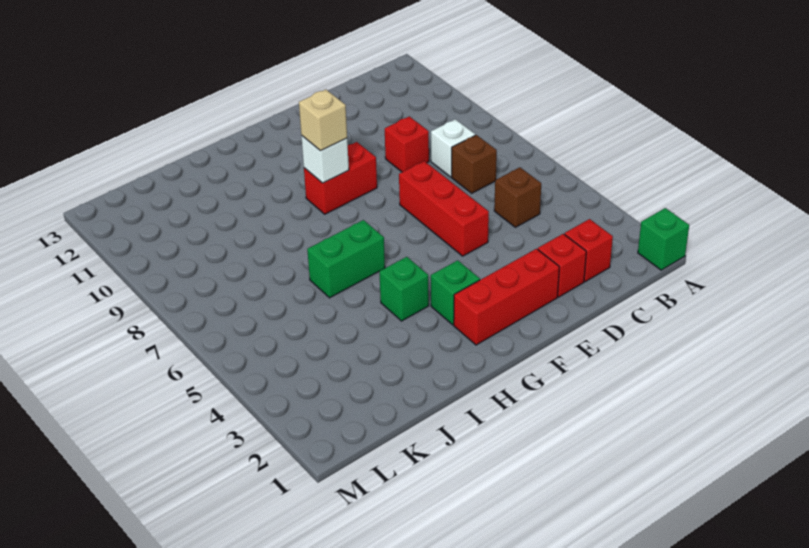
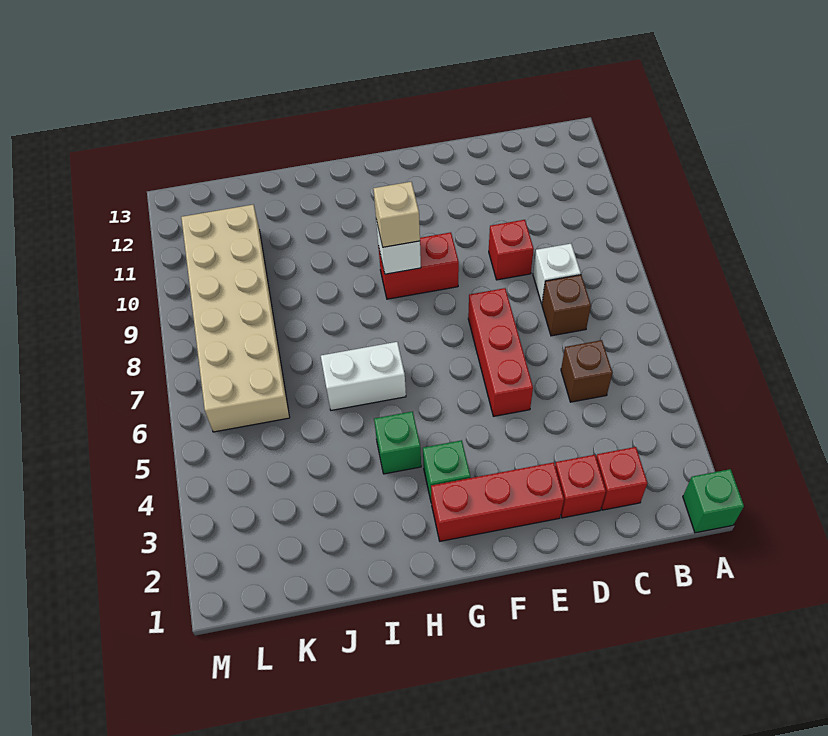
green brick H6:I6 level 1 -> white brick H6:I6 level 1
none -> tan brick K6:L11 level 1

